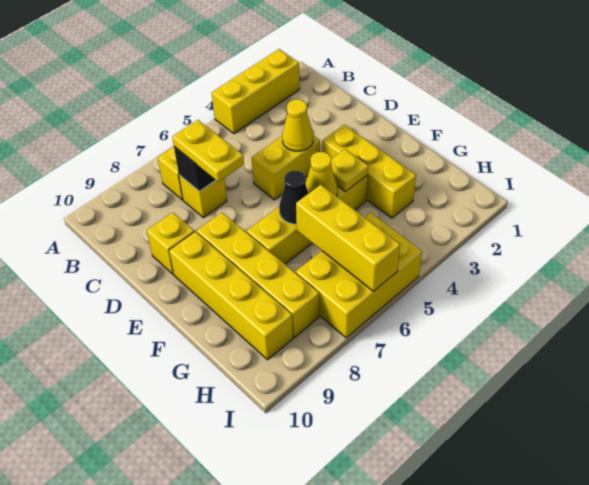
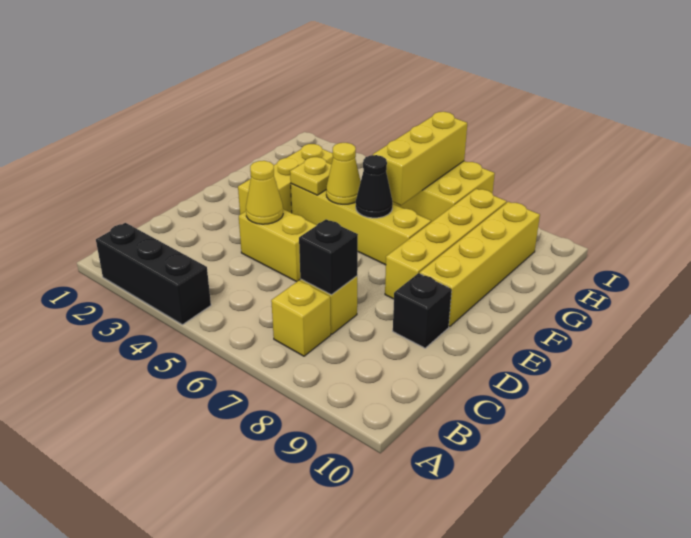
yellow brick A2:A4 level 1 -> black brick A2:A4 level 1
yellow plate C7:D7 level 3 -> none
yellow brick D9 level 1 -> black brick D9 level 1

